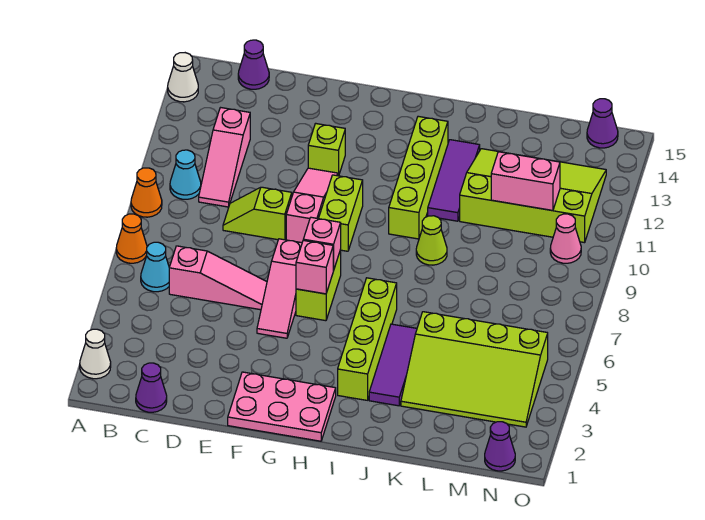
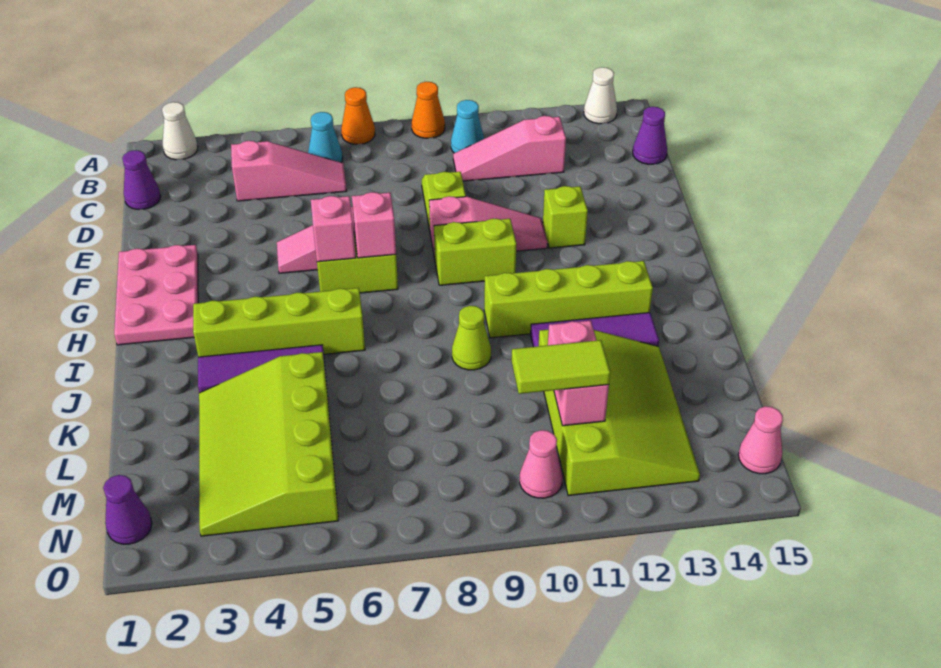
pink slope C6:E6 level 1 top C -> pink slope C4:C6 level 1 top 4
none -> lime tile M10:M11 level 3
purple cone N15 level 1 -> pink cone N15 level 1

